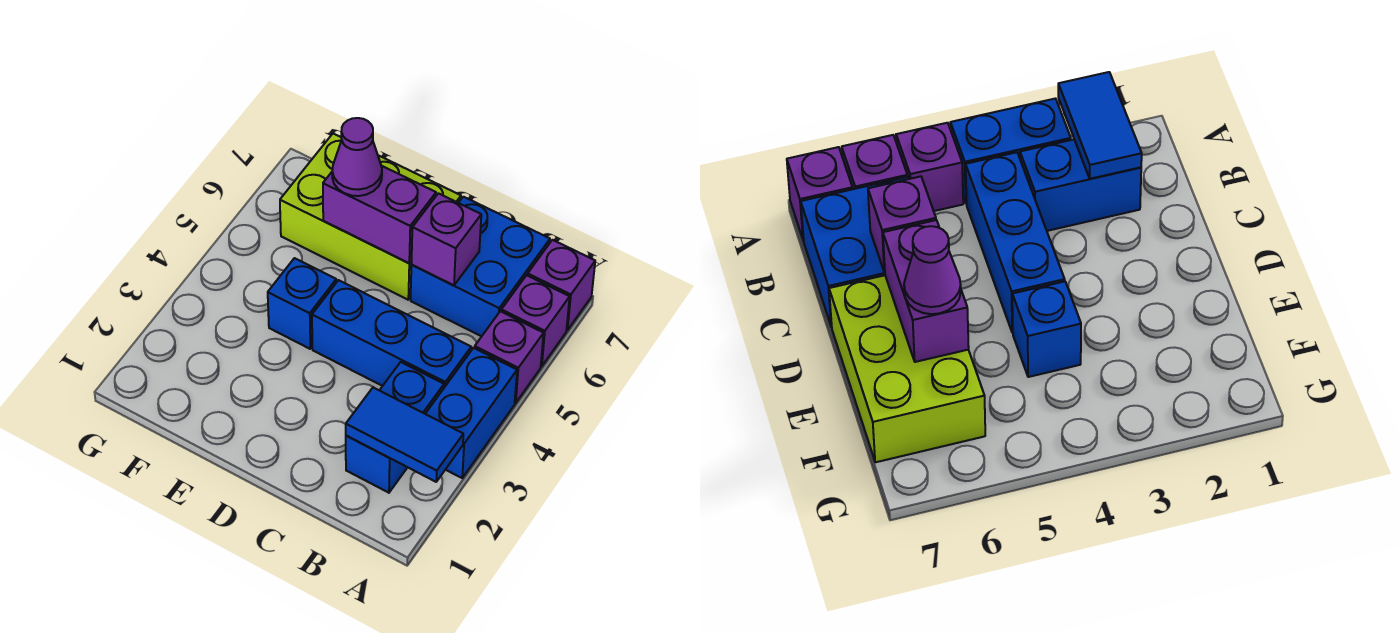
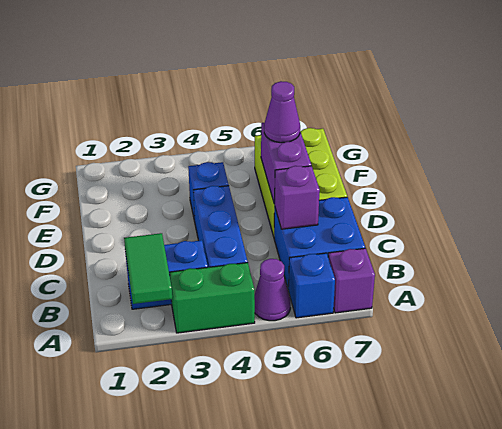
blue tile A2:B2 level 2 -> green tile A2:B2 level 2
blue brick A3:A4 level 1 -> green brick A3:A4 level 1
purple brick A5 level 1 -> purple cone A5 level 1
purple brick A6 level 1 -> blue brick A6 level 1

